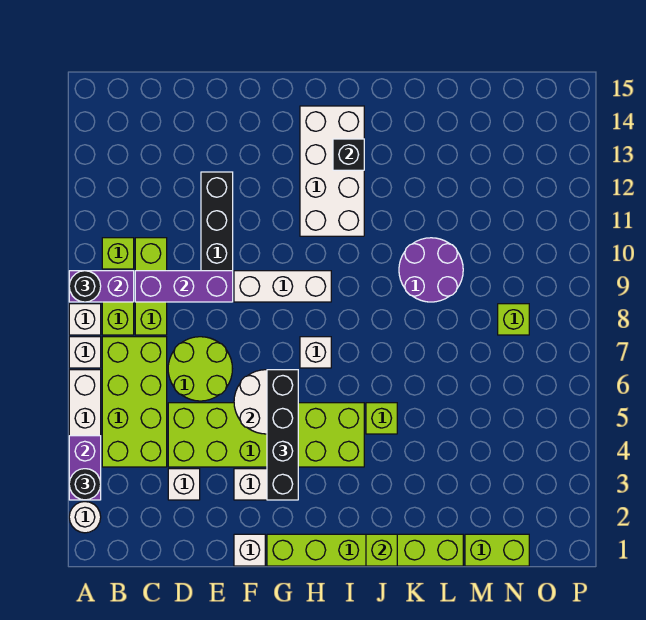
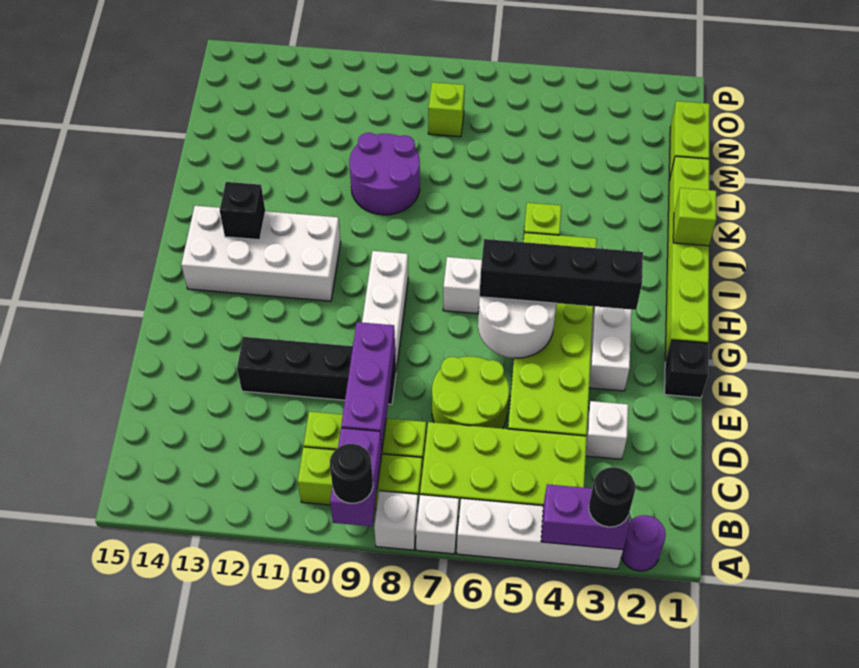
white round brick A2 level 1 -> purple round brick A2 level 1
white brick F1 level 1 -> black brick F1 level 1

